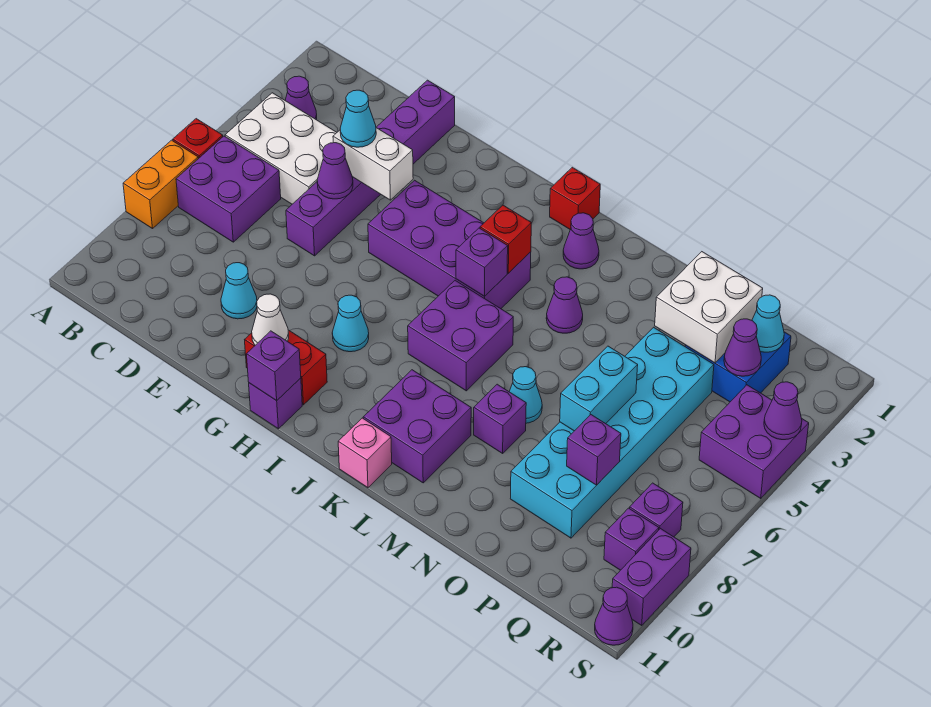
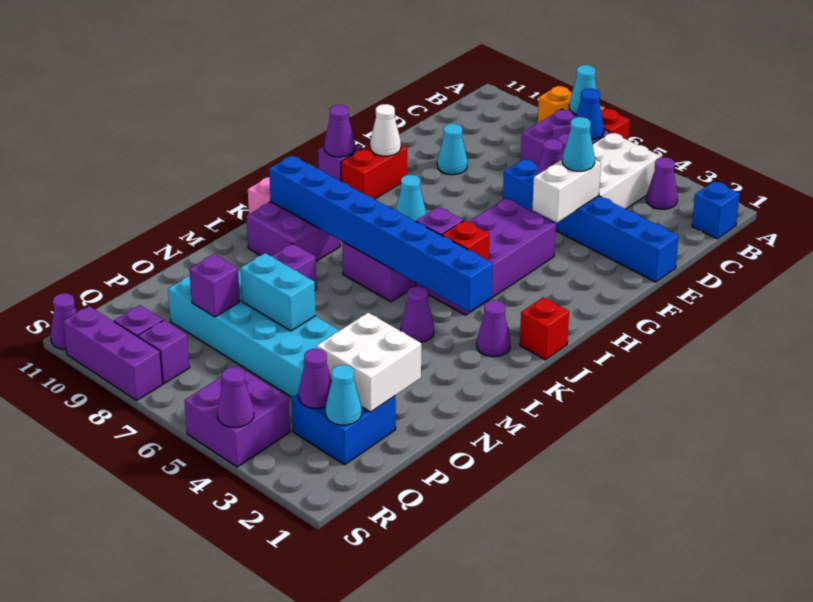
none -> blue brick B1 level 1
none -> blue cone B6 level 2
purple brick E1:E6 level 1 -> blue brick E1:E6 level 1
purple brick H11 level 2 -> purple cone H11 level 2
none -> blue brick K3:K10 level 2
cyan cone M7 level 1 -> cyan cone A7 level 2
purple brick S9:S10 level 1 -> purple brick S8:S10 level 1

